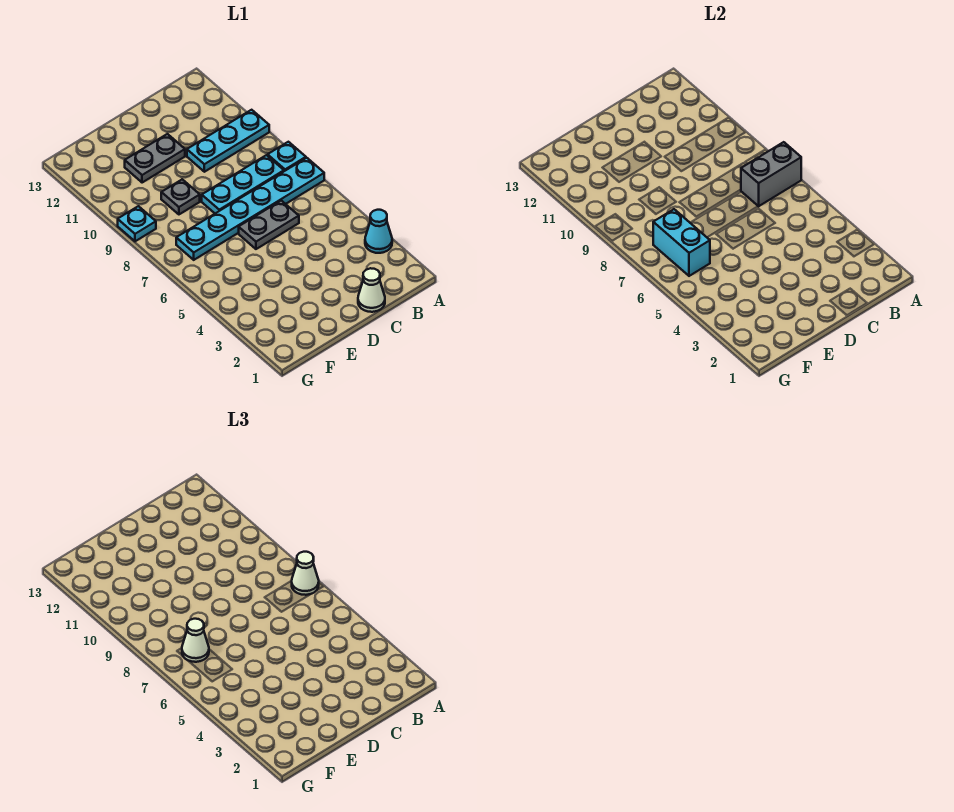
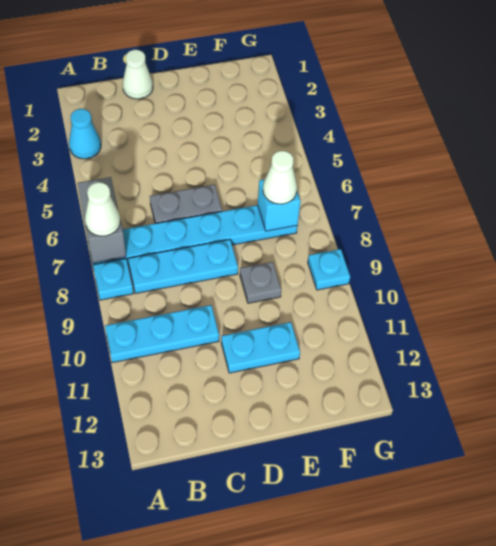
grey brick A7:B7 level 2 -> grey brick A6:A7 level 2
grey plate D11:E11 level 1 -> cyan plate D11:E11 level 1
cyan brick F6:F7 level 2 -> cyan brick F7 level 2

